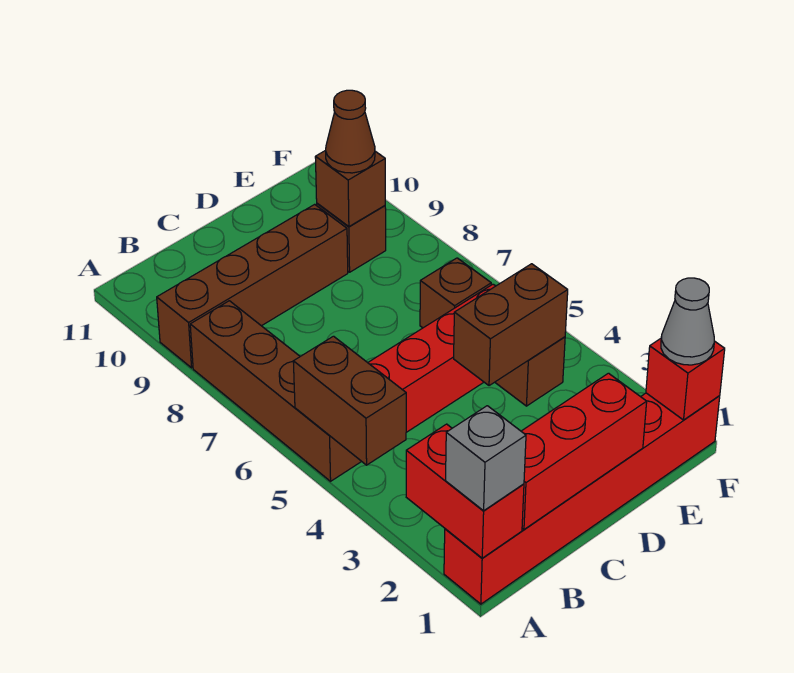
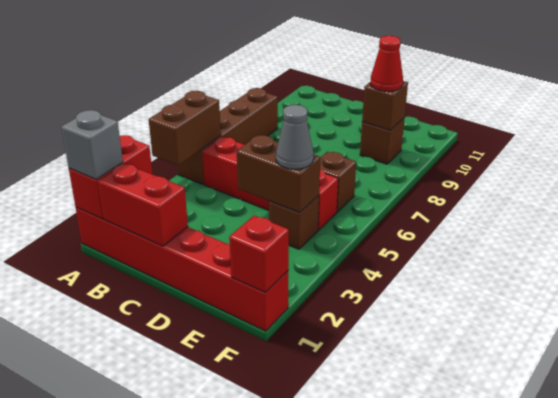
brown brick A9:D9 level 1 -> none
red brick B1:D1 level 2 -> red brick B1:C1 level 2
brown cone E9 level 3 -> red cone E9 level 3
grey cone F1 level 3 -> grey cone E4 level 3

